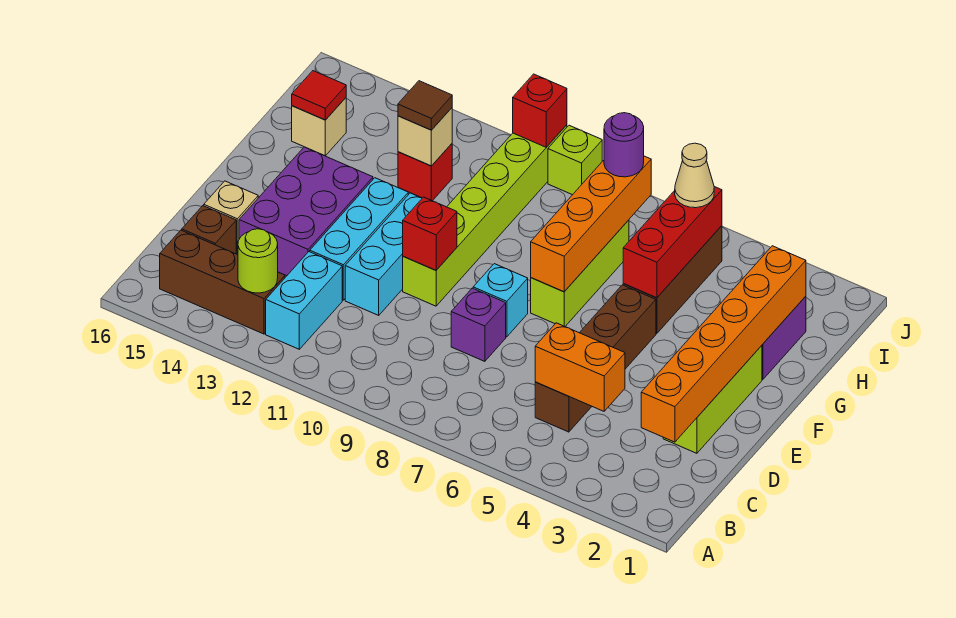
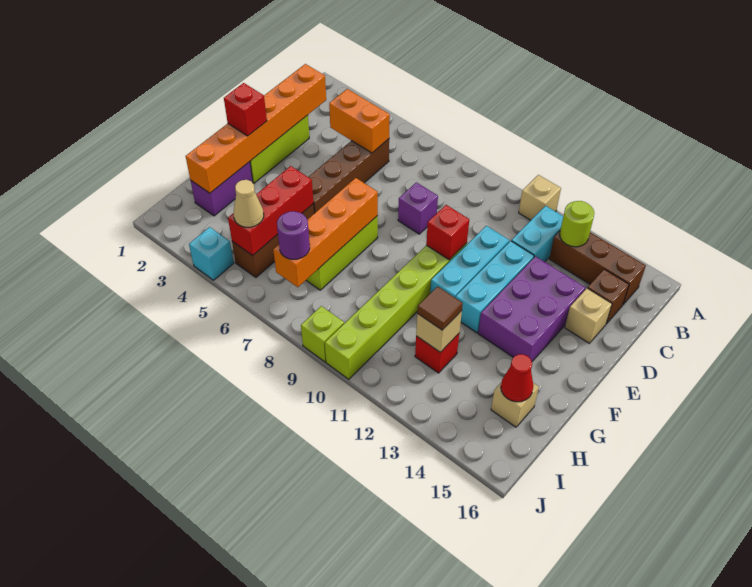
none -> tan brick A11 level 1
cyan brick E8 level 1 -> cyan brick J4 level 1
red tile H15 level 2 -> red cone H15 level 2
red brick J10 level 2 -> red brick F2 level 3

